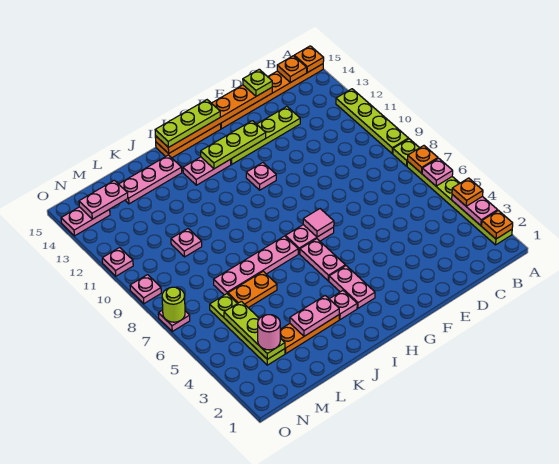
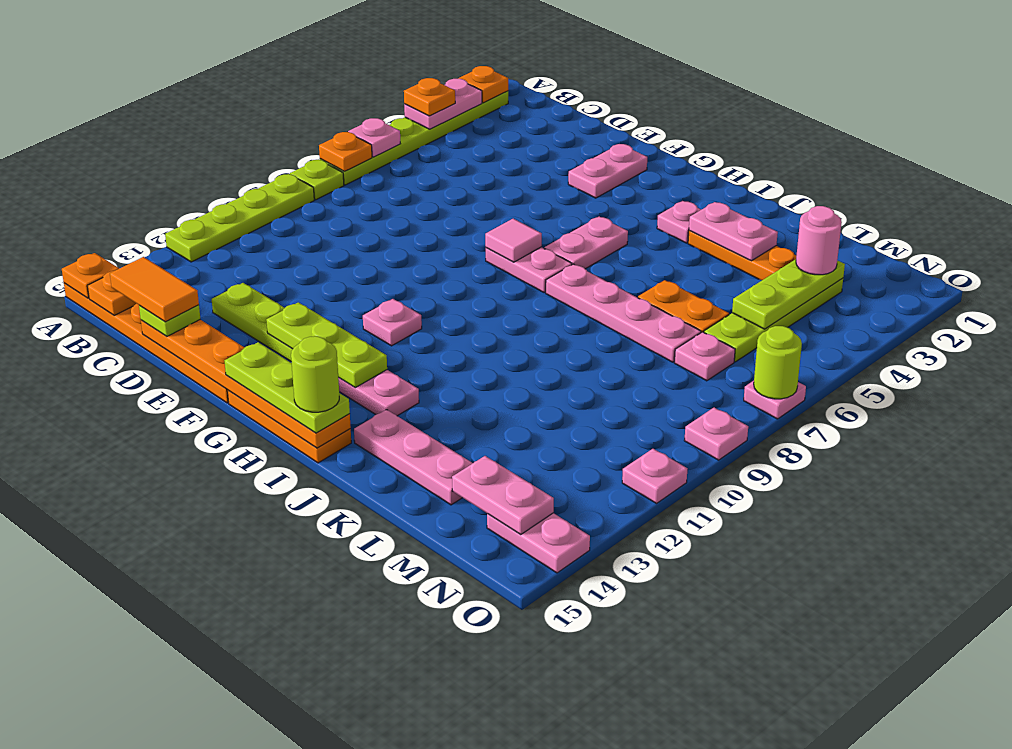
none -> orange tile C15:D15 level 4
pink plate H3:H4 level 1 -> pink plate F2:F3 level 1
none -> lime round brick I15 level 4
pink plate L10 level 1 -> pink plate M7 level 1

